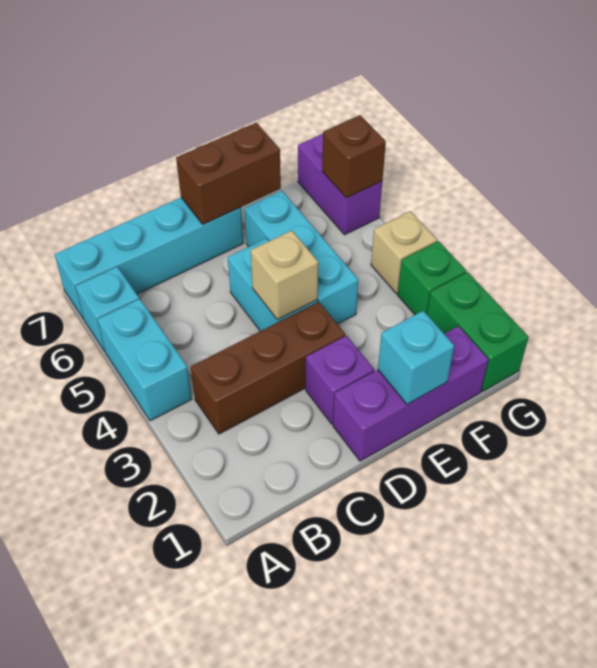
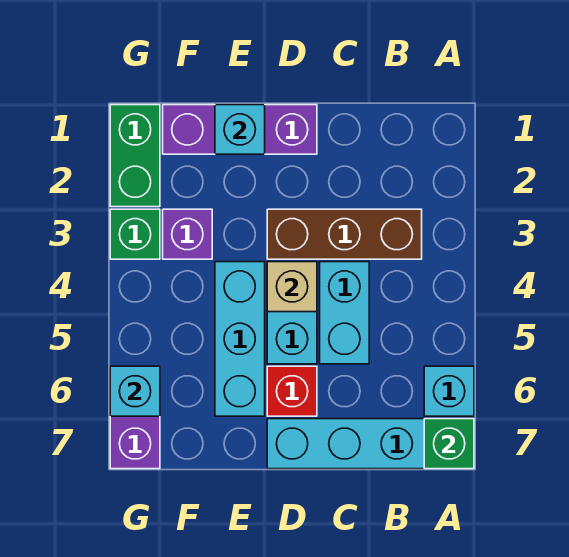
cyan brick A4:A5 level 1 -> cyan brick C4:C5 level 1
none -> green brick A7 level 2
purple brick D2 level 1 -> purple brick F3 level 1
none -> red brick D6 level 1
brown brick D7:E7 level 2 -> none
tan brick G4 level 1 -> none
brown brick G6 level 2 -> cyan brick G6 level 2

